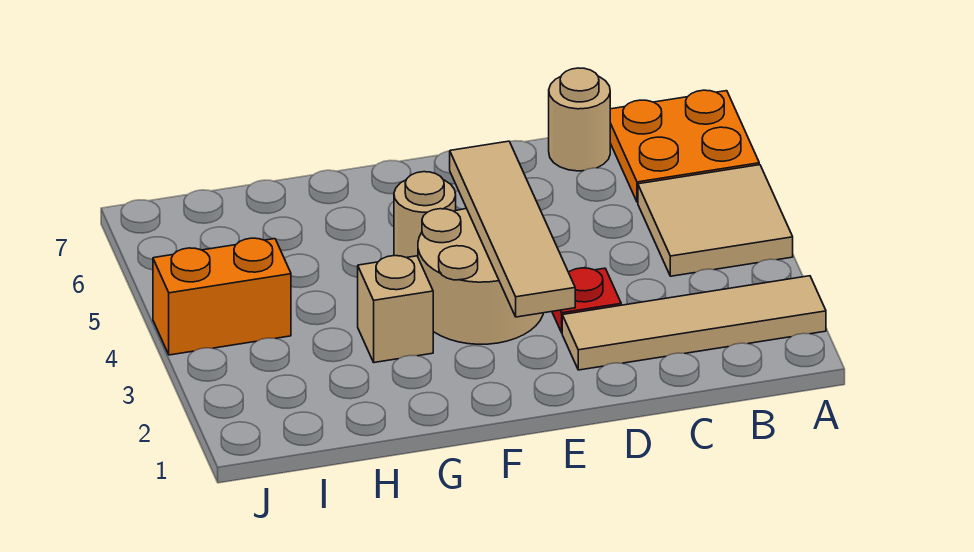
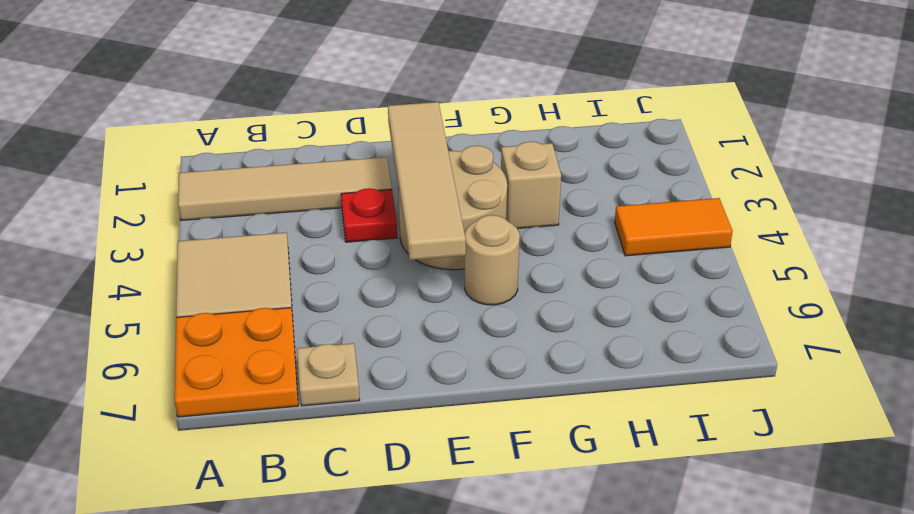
tan round brick C7 level 1 -> tan plate C7 level 1
orange brick I4:J4 level 1 -> orange tile I4:J4 level 1

